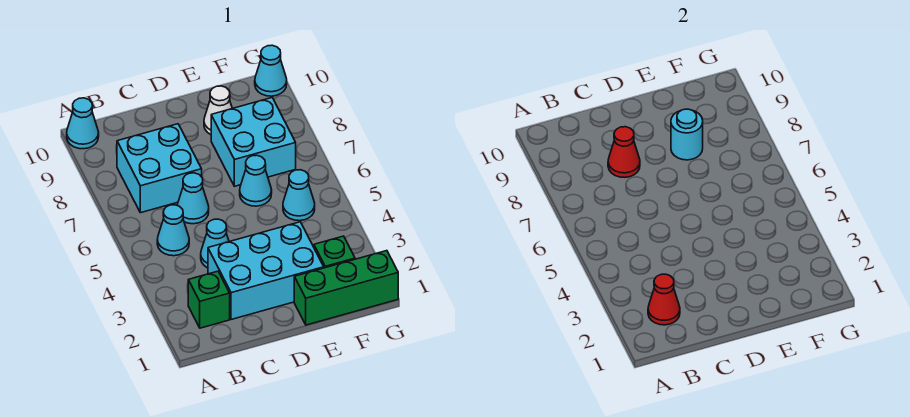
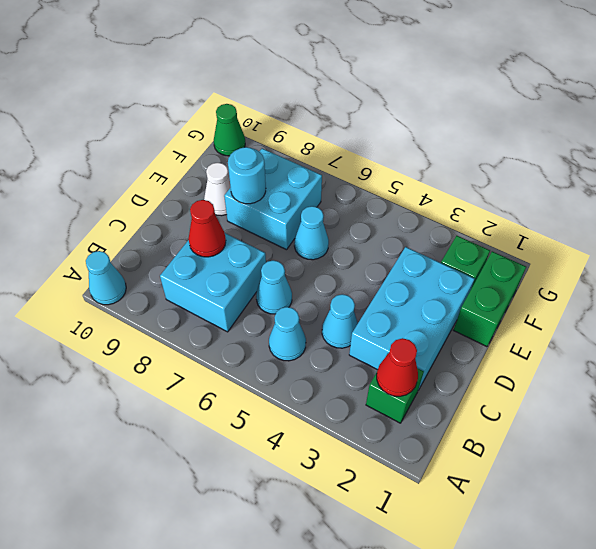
green brick E1:G1 level 1 -> green brick E1:F1 level 1
cyan cone F5 level 1 -> none
cyan cone G10 level 1 -> green cone G10 level 1

